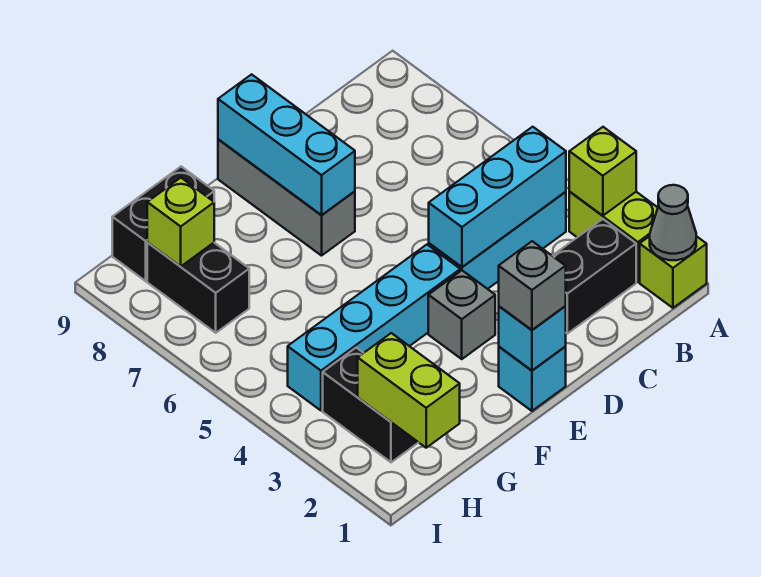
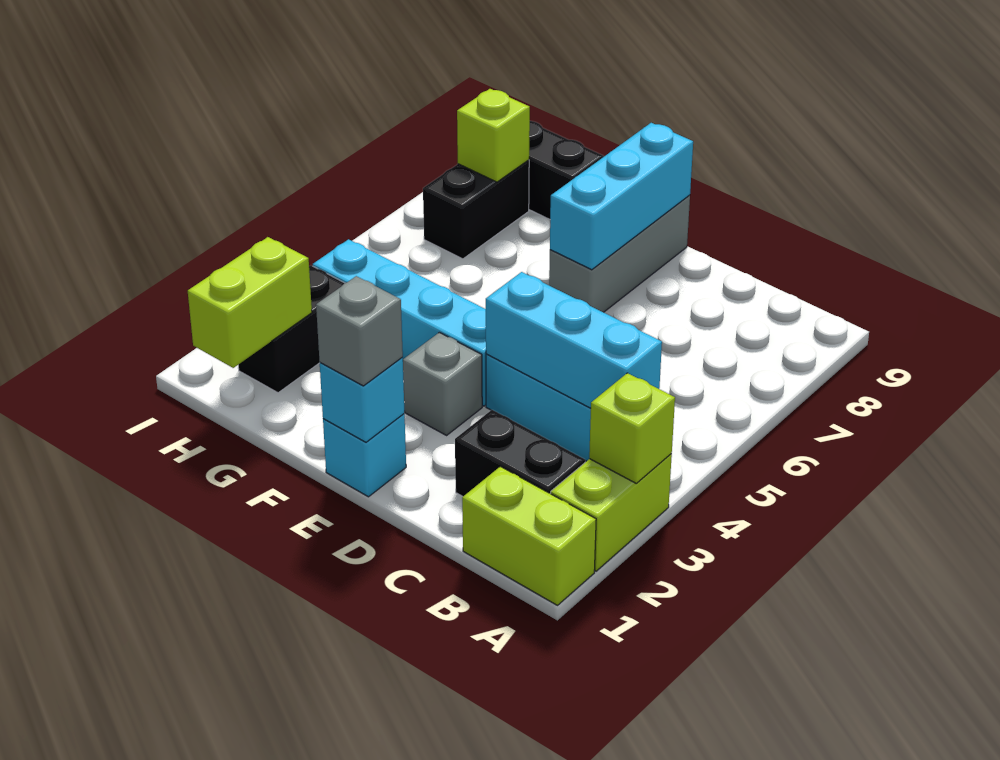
lime brick A1 level 1 -> lime brick A1:B1 level 1
grey cone A1 level 2 -> none

